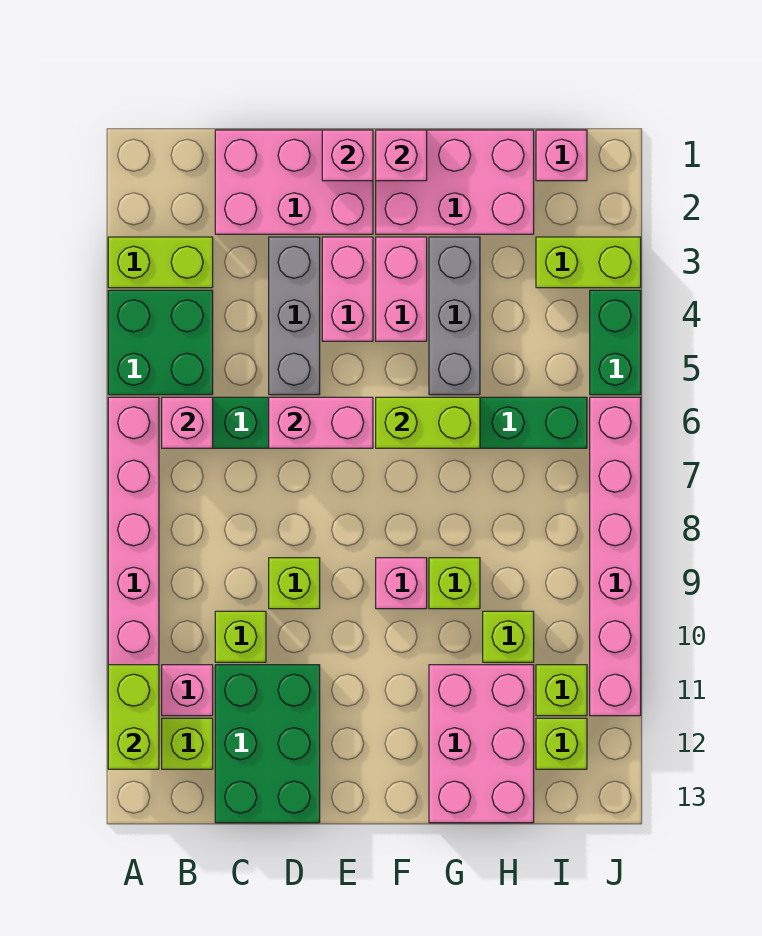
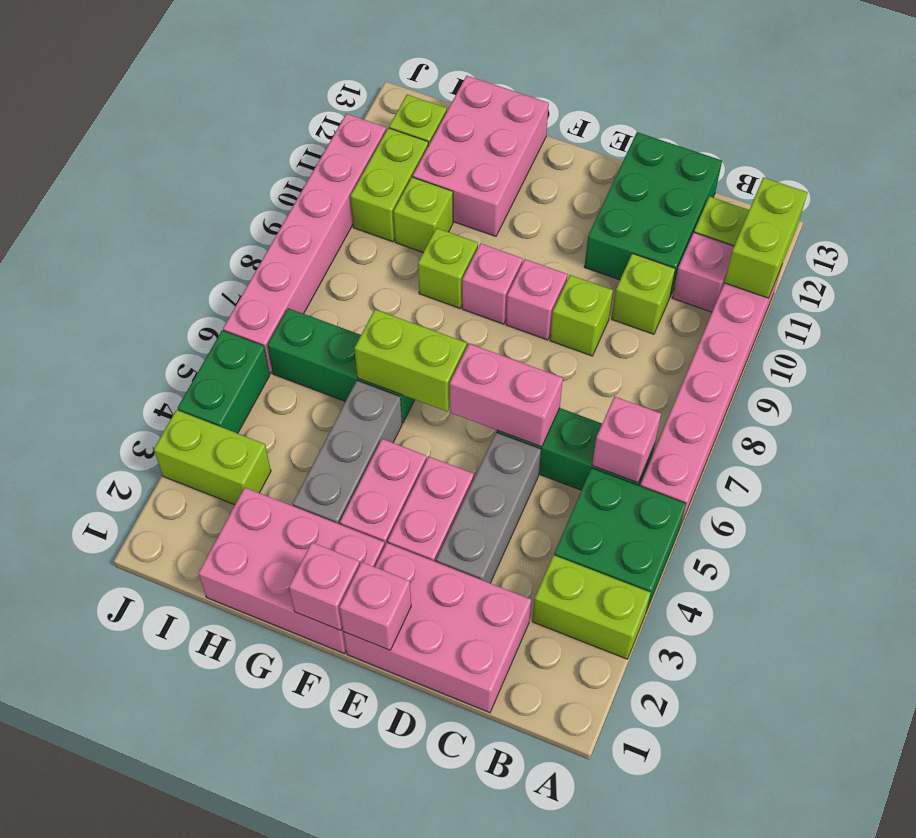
pink brick I1 level 1 -> pink brick E9 level 1
lime brick I11 level 1 -> lime brick I10:I11 level 1

